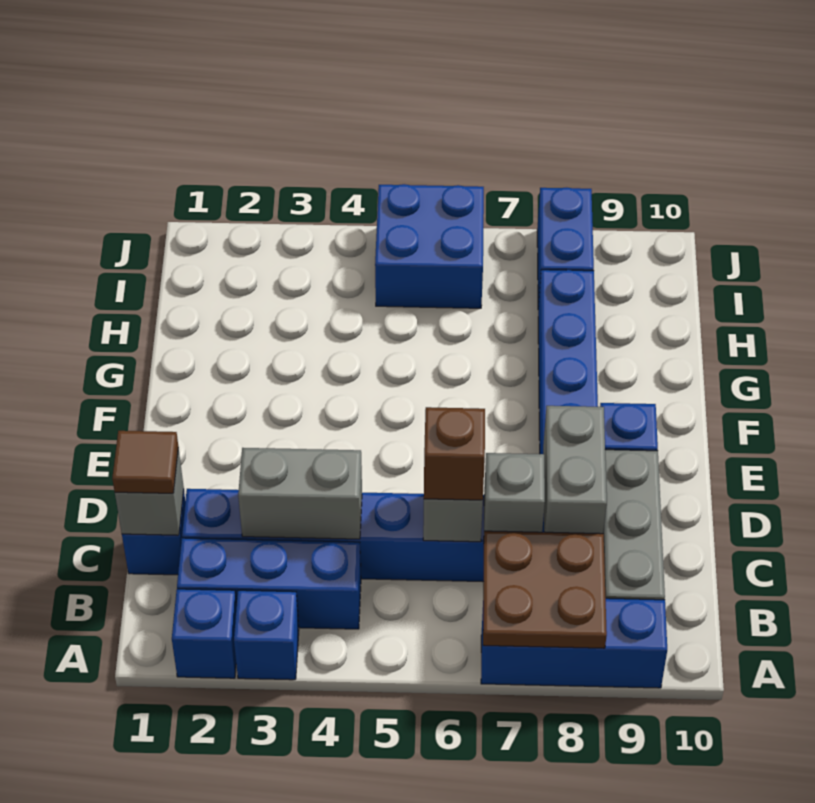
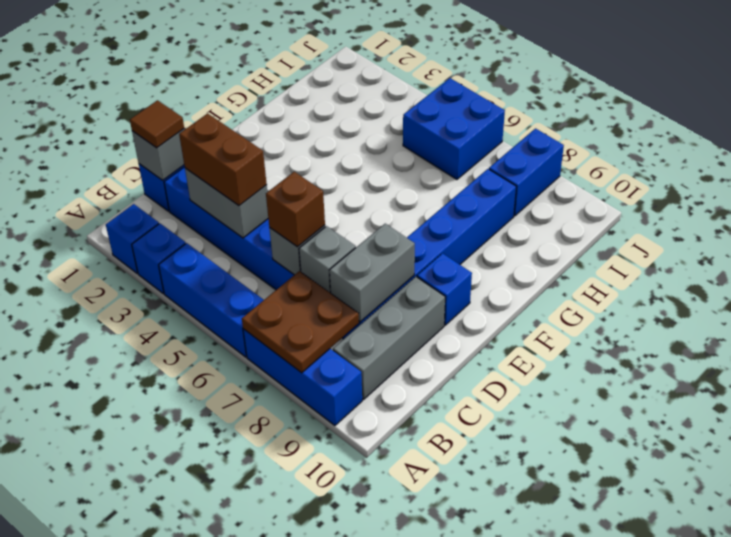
blue brick B2:B4 level 1 -> blue brick A4:A6 level 1
none -> brown brick C3:C4 level 3

